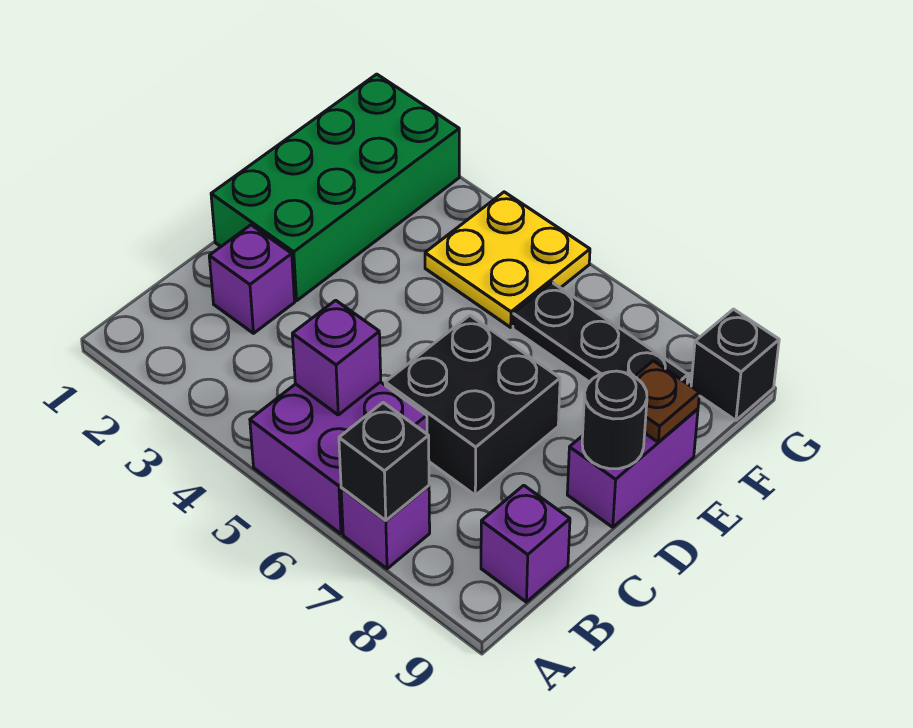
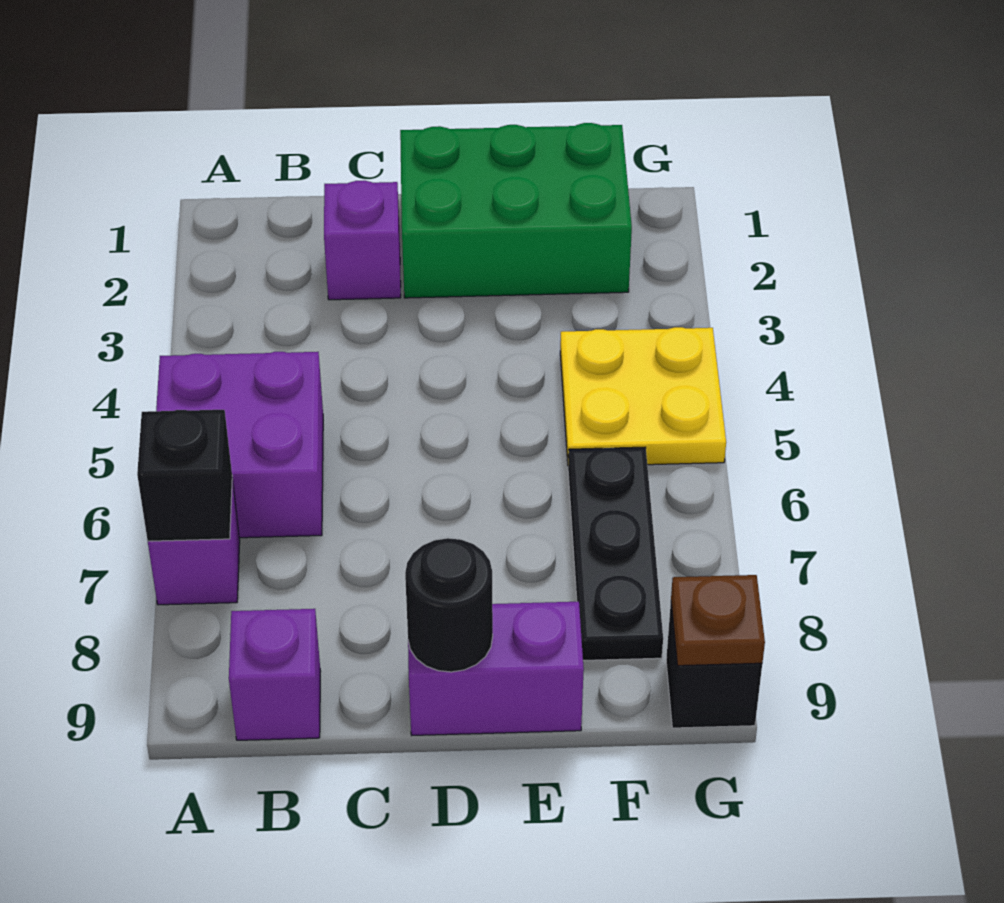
purple brick B5 level 2 -> none
black brick C6:D7 level 1 -> none
green brick D1:G2 level 1 -> green brick D1:F2 level 1
brown plate E9 level 2 -> brown plate G9 level 2

